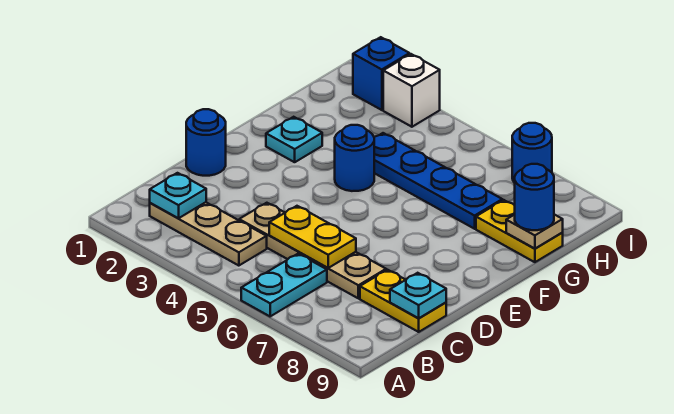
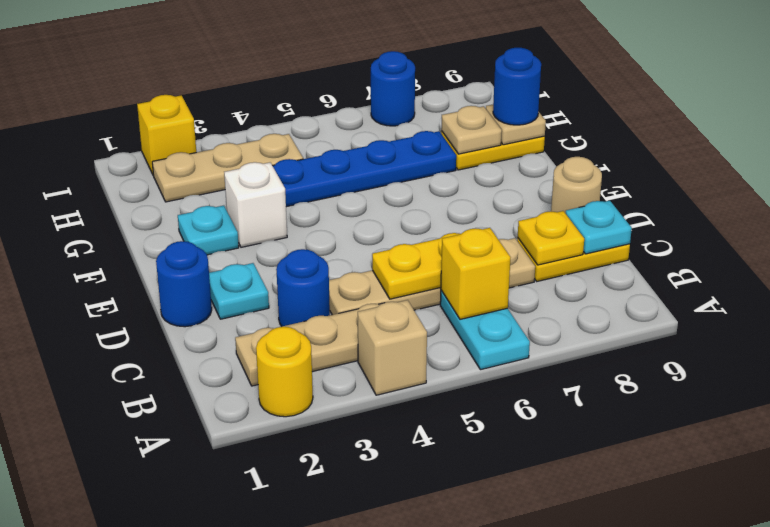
none -> yellow round brick A2 level 1
none -> tan brick A4 level 1
cyan plate B2 level 2 -> cyan plate D2 level 1
none -> yellow brick B6 level 2
none -> yellow plate C8 level 2
none -> tan round brick D9 level 1
blue round brick F4 level 1 -> blue round brick C3 level 1
none -> tan plate G8 level 2
none -> tan plate H2:H4 level 1
blue brick I2 level 1 -> yellow brick I2 level 1
white brick I3 level 1 -> white brick F3 level 1

